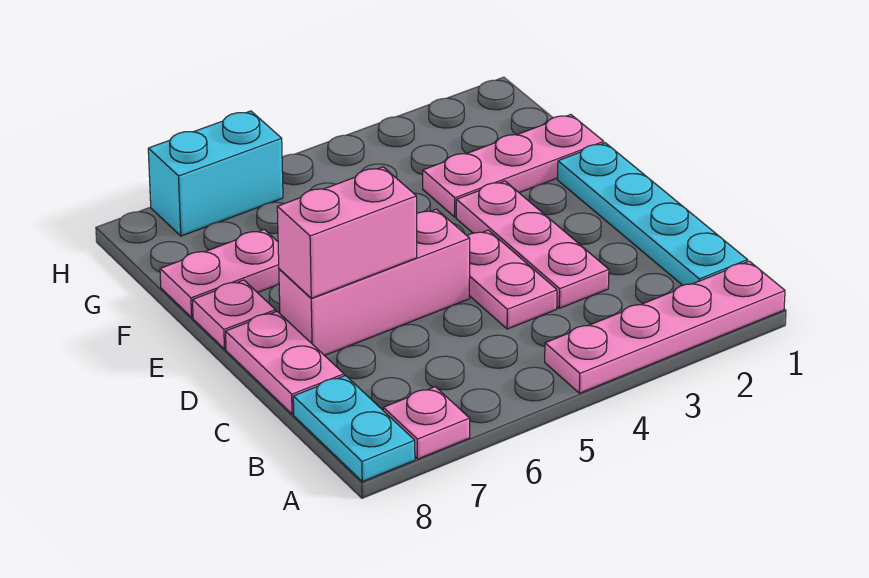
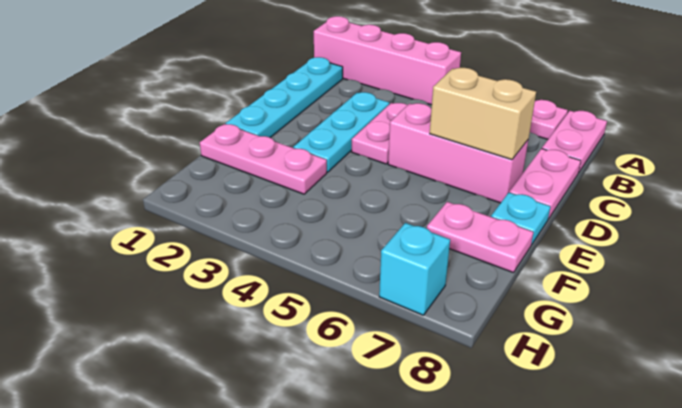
pink plate A1:A4 level 1 -> pink brick A1:A4 level 1
cyan plate A8:B8 level 1 -> pink plate A8:B8 level 1
pink plate C3:E3 level 1 -> cyan plate C3:E3 level 1
pink brick D6:D7 level 2 -> tan brick D6:D7 level 2
pink plate E8 level 1 -> cyan plate E8 level 1
cyan brick H6:H7 level 1 -> cyan brick H7 level 1

